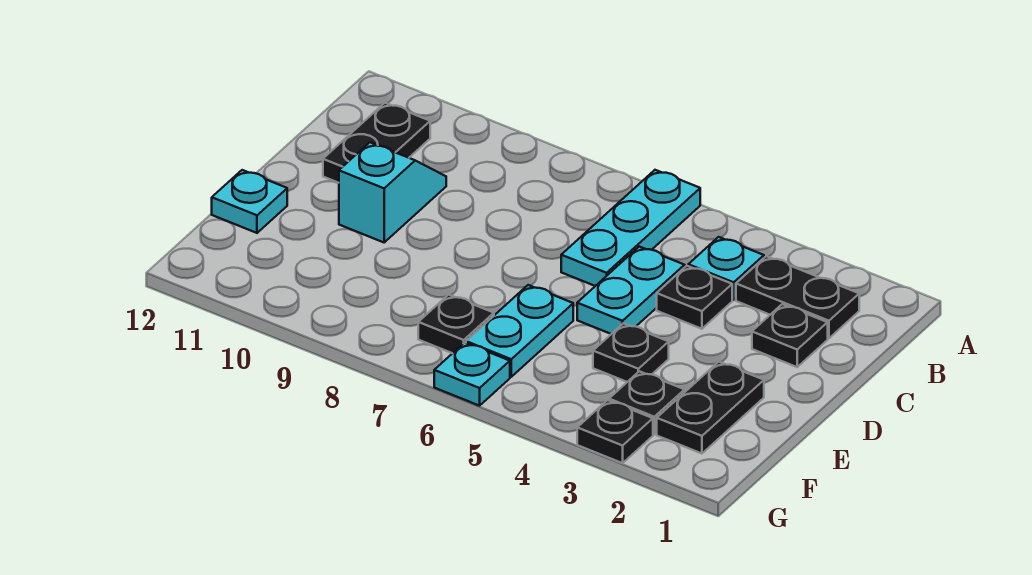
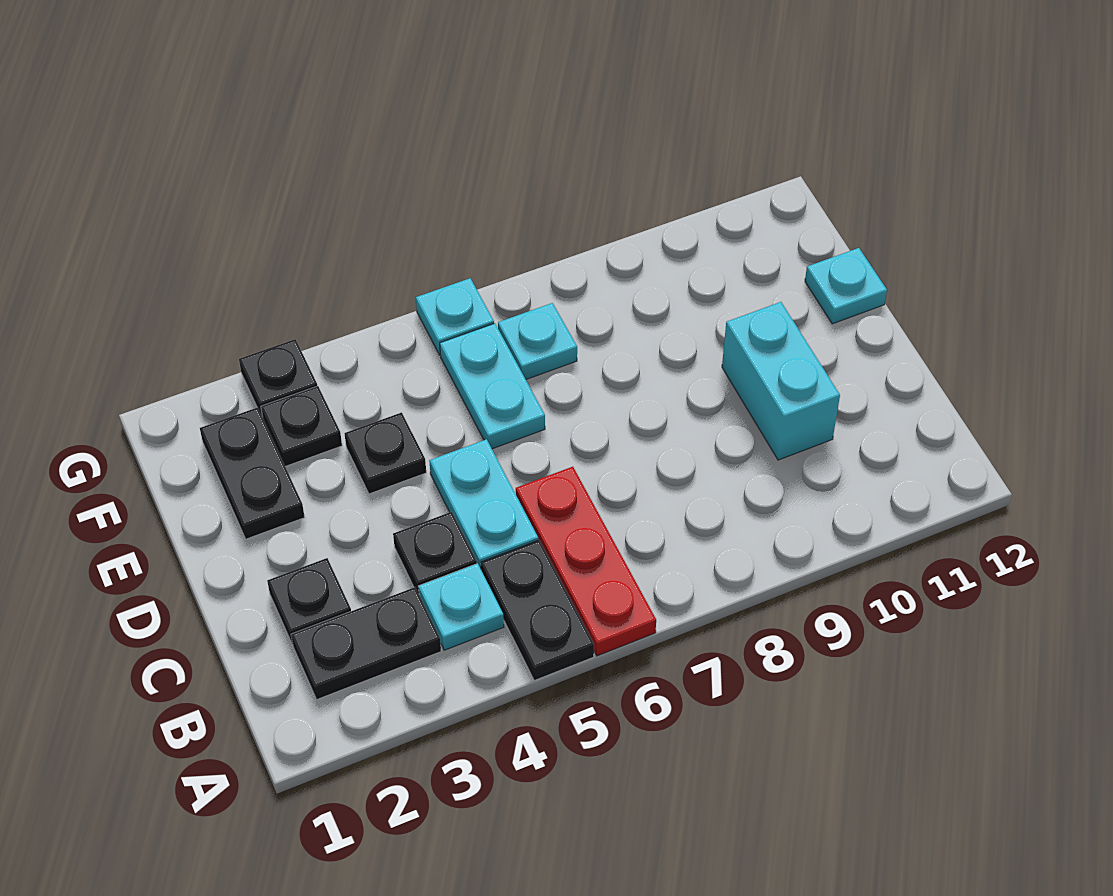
cyan plate A6:C6 level 1 -> red plate A6:C6 level 1
black plate B11:C11 level 1 -> black plate A5:B5 level 1
cyan slope C10:D10 level 1 top D -> cyan brick C10:D10 level 1
black plate F7 level 1 -> cyan plate F7 level 1

